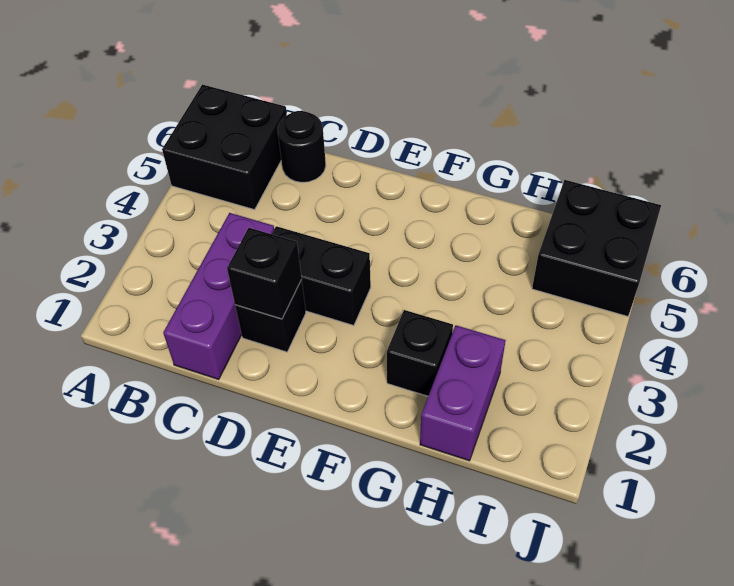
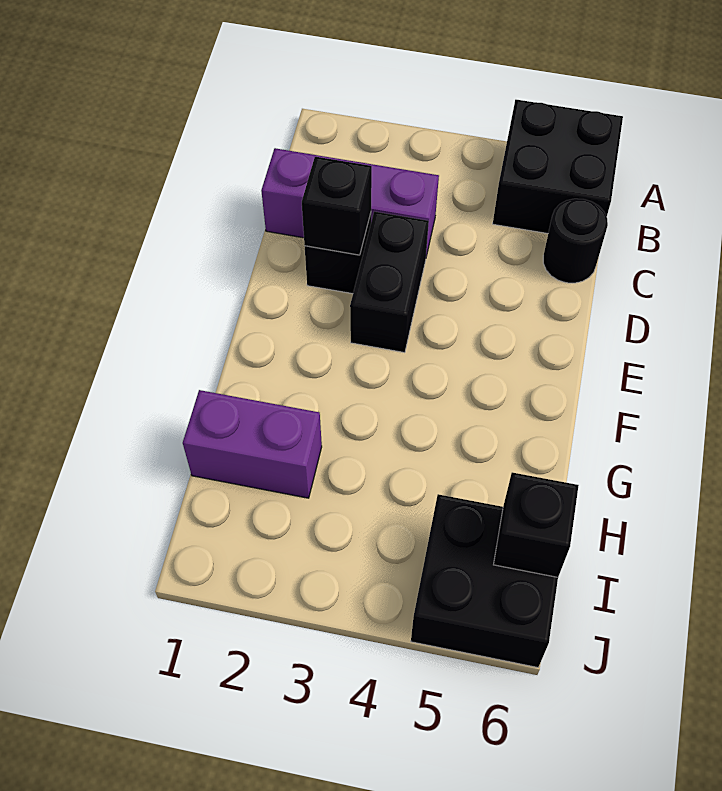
black brick G2 level 1 -> black brick I6 level 2

